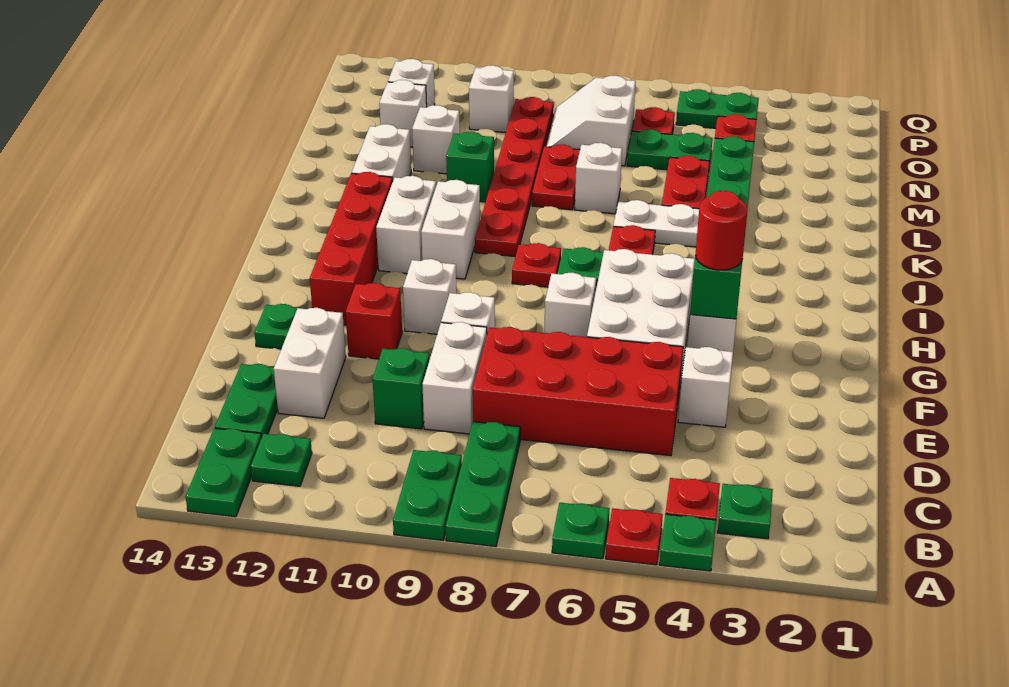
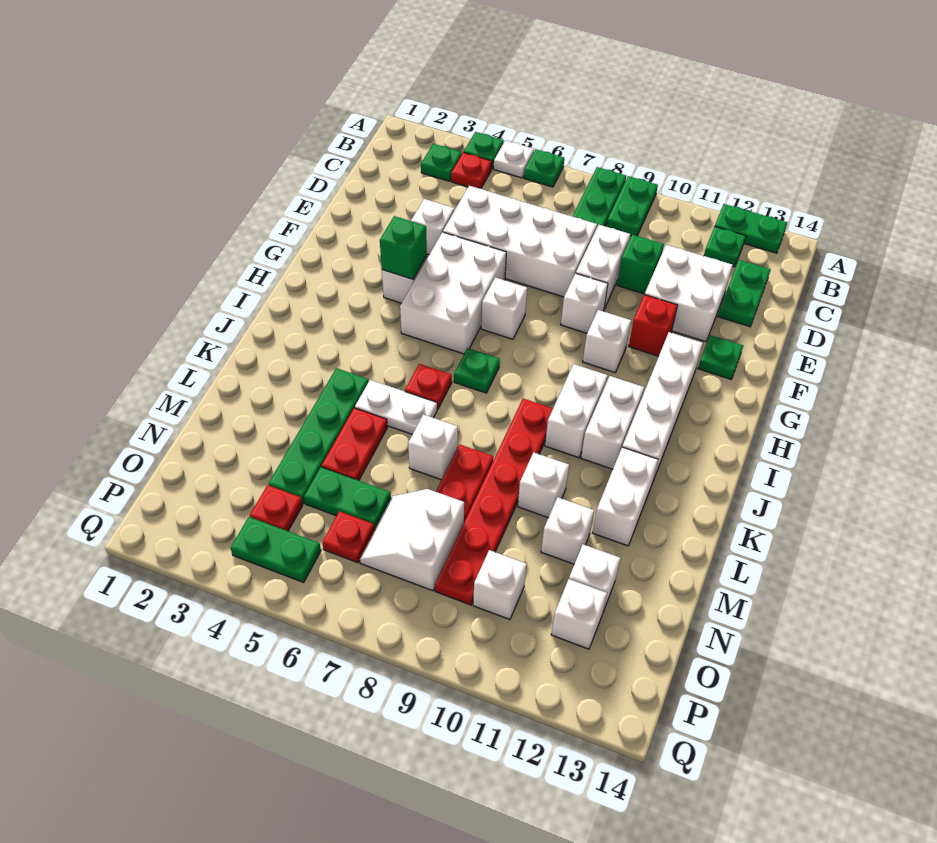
red plate A5 level 1 -> white plate A5 level 1
green plate A13:B13 level 1 -> green plate A12:A13 level 1
red brick D5:E8 level 1 -> white brick D5:E8 level 1
white brick D12:E12 level 1 -> white brick D11:E12 level 1
red round brick G4 level 3 -> none
red brick G12:J12 level 1 -> white brick G12:J12 level 1
red plate I8 level 1 -> none
green brick L10 level 1 -> white brick L10 level 1
white slope N7:O8 level 1 top 7 -> white slope N7:O8 level 1 top 8

